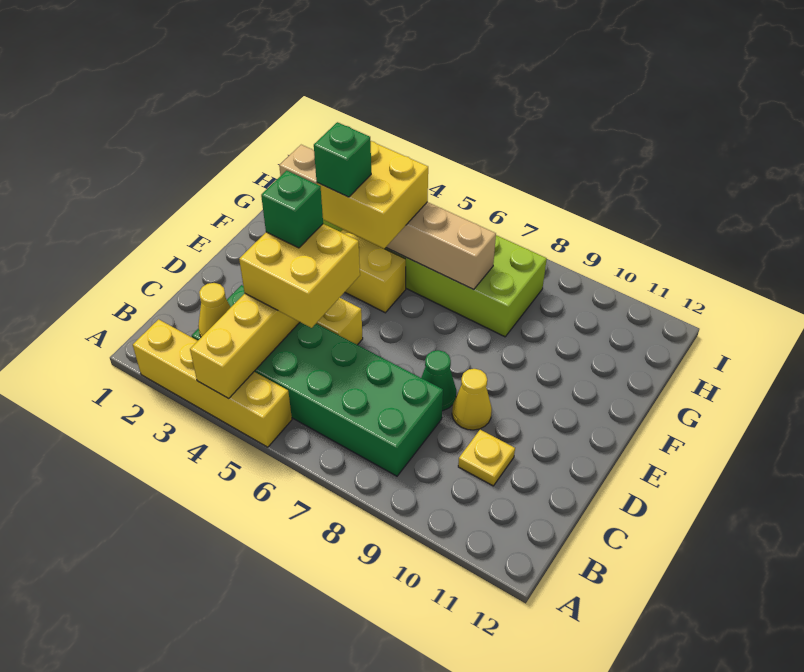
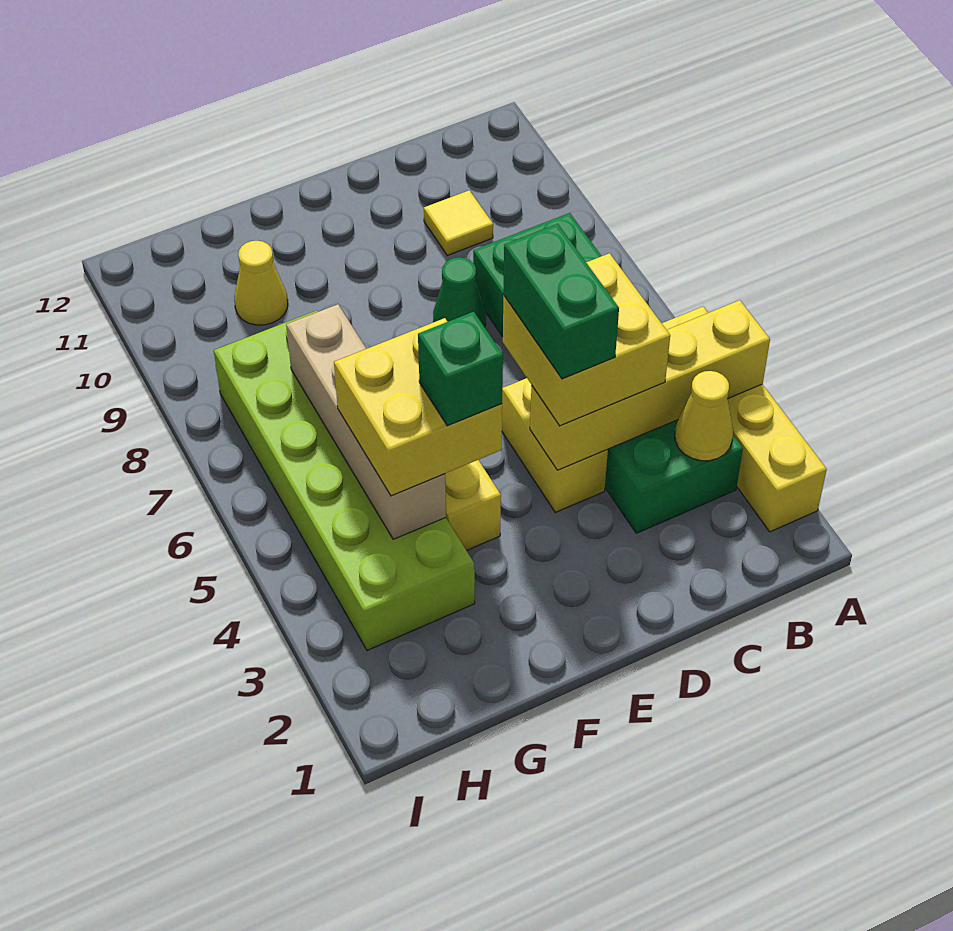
yellow plate C10 level 1 -> yellow tile C10 level 1
green brick D4 level 4 -> green brick D4:D5 level 4
yellow cone D9 level 1 -> yellow cone G10 level 1
tan brick G2:G7 level 2 -> tan brick G4:G7 level 2

